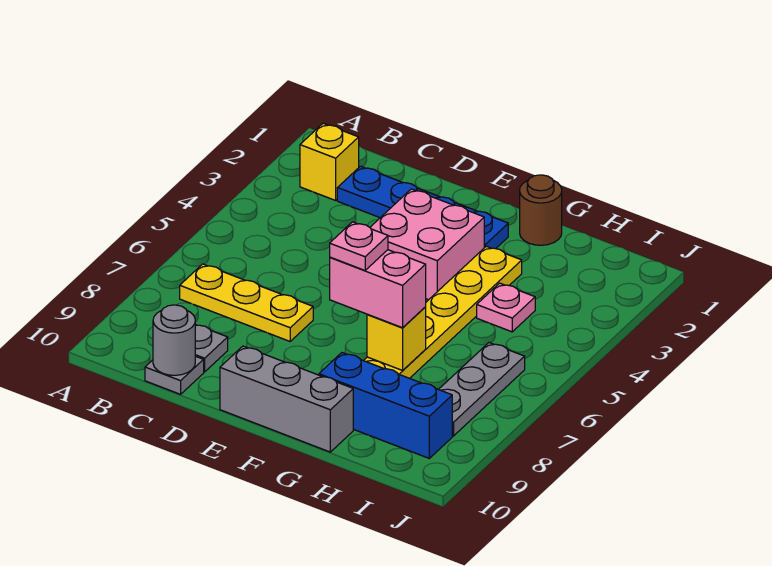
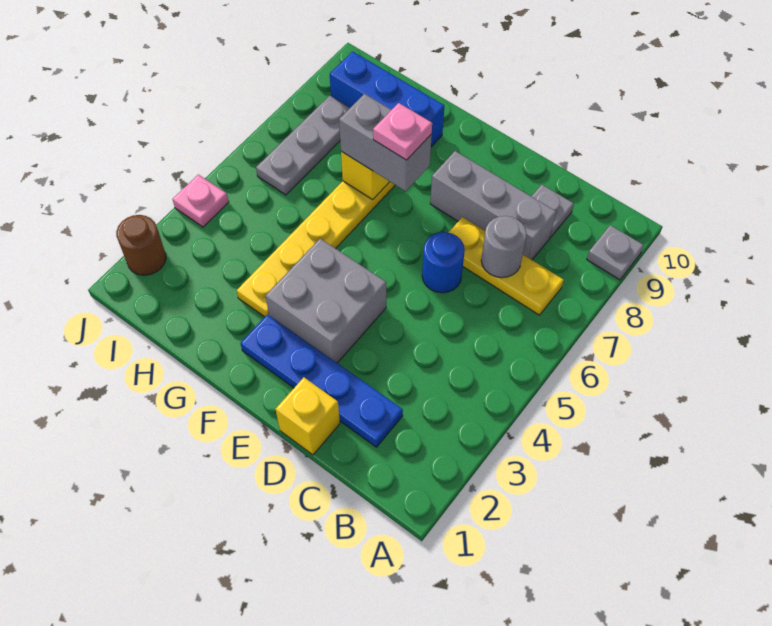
yellow brick B2 level 1 -> yellow brick D1 level 1
grey plate C10 level 1 -> grey plate A9 level 1
grey round brick C10 level 2 -> grey round brick C7 level 2
none -> blue round brick D6 level 1
pink brick E3:F4 level 1 -> grey brick E3:F4 level 1
grey brick E10:G10 level 1 -> grey brick C8:E8 level 1
pink brick F7:G7 level 3 -> grey brick F7:G7 level 3
brown round brick G1 level 1 -> brown round brick J2 level 1
pink plate H4 level 1 -> pink plate J4 level 1

